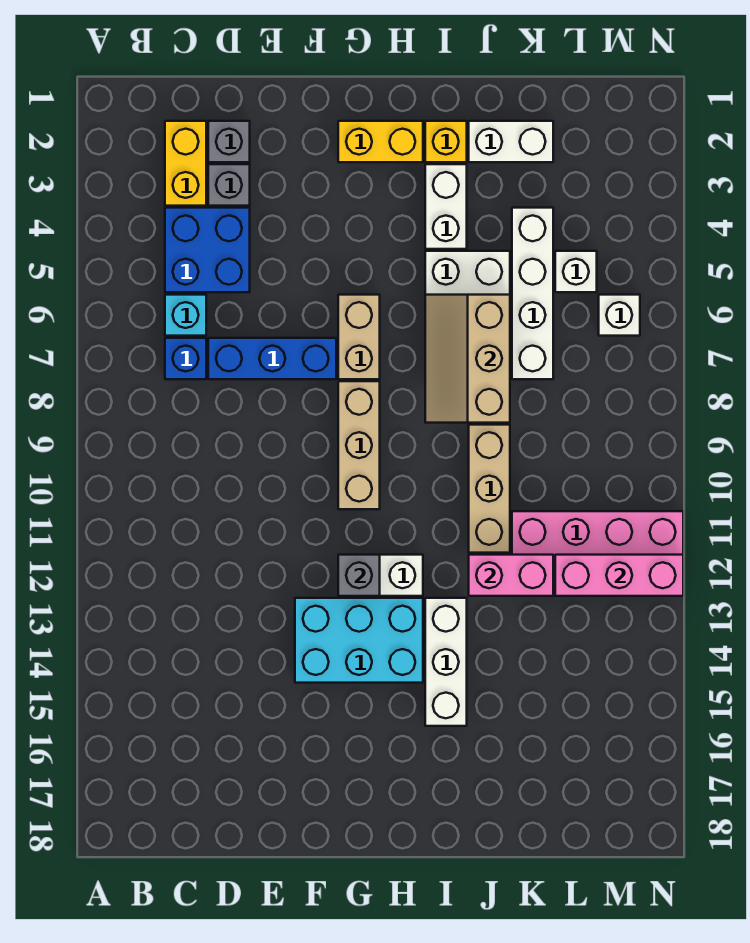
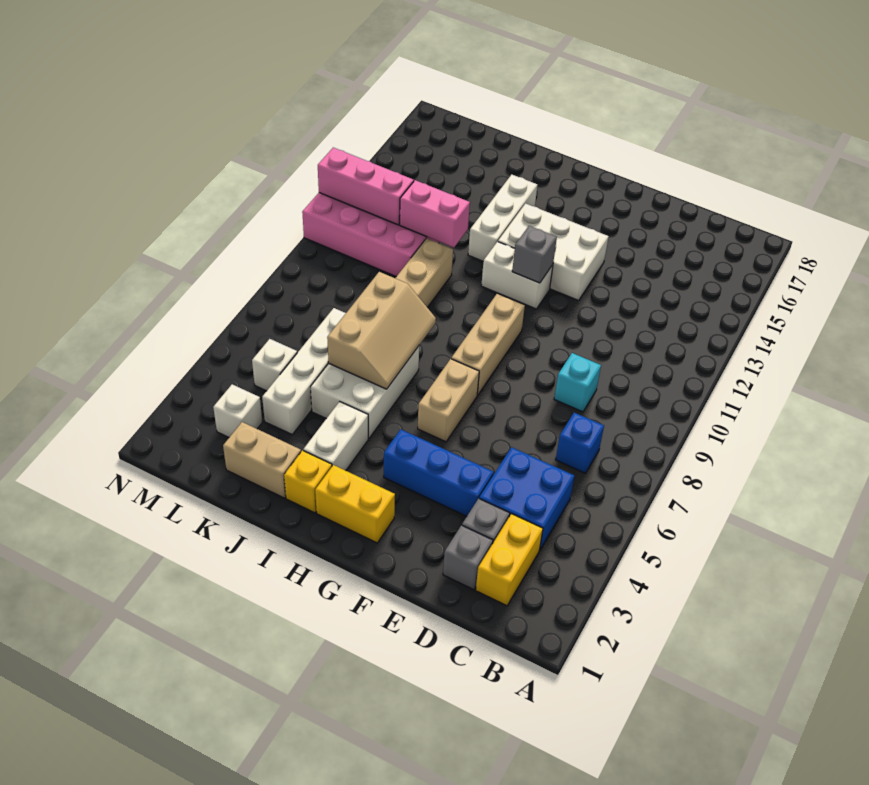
cyan brick C6 level 1 -> cyan brick D9 level 1
blue brick D7:F7 level 1 -> blue brick E4:G4 level 1
cyan brick F13:H14 level 1 -> white brick F13:H14 level 1
white brick J2:K2 level 1 -> tan brick J2:K2 level 1
white brick M6 level 1 -> white brick L3 level 1

